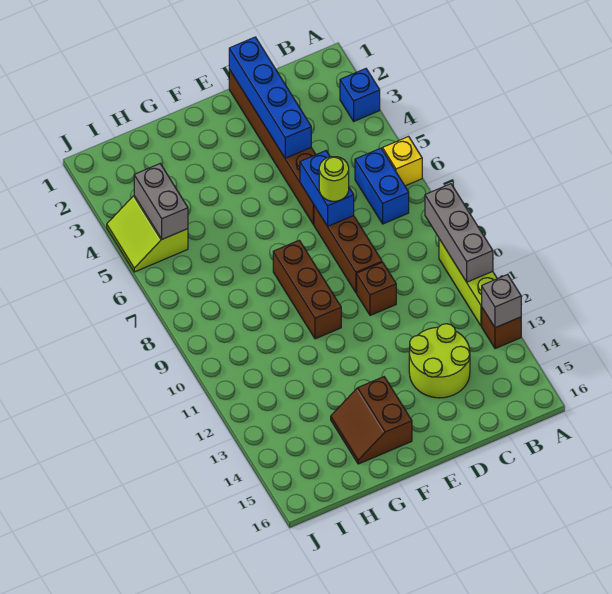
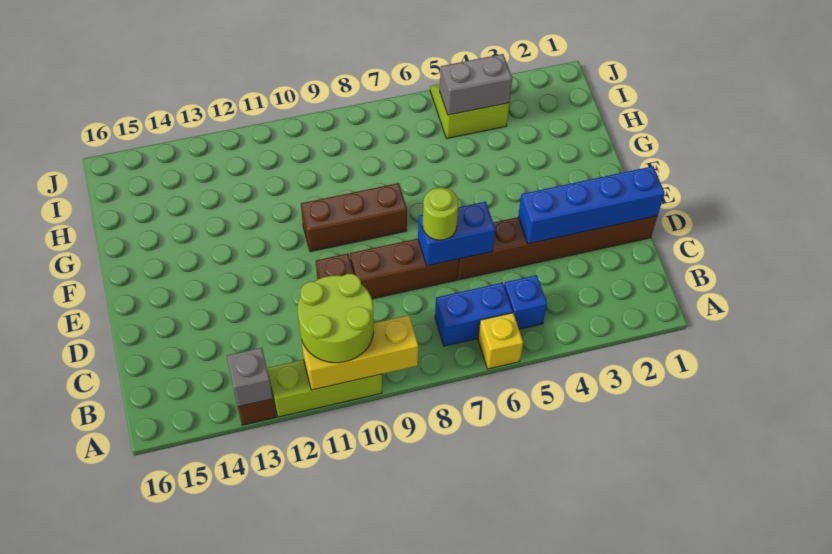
blue brick A3 level 1 -> blue brick B5 level 1
grey brick A9:A11 level 2 -> yellow brick A9:A11 level 2
lime round brick C13:D14 level 1 -> lime round brick A10:B11 level 3
brown slope F14:G15 level 1 top F -> none

